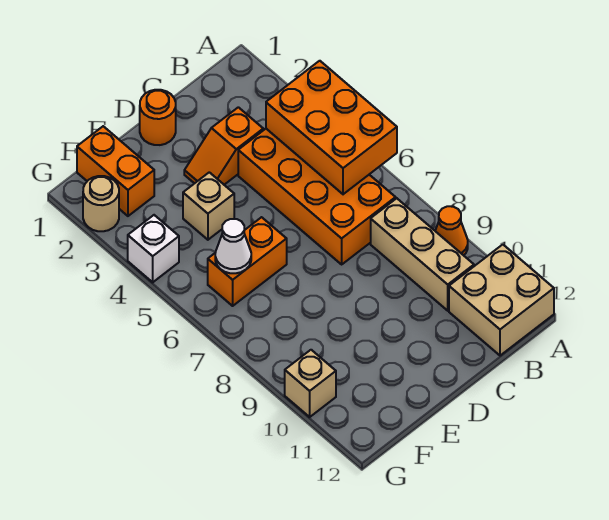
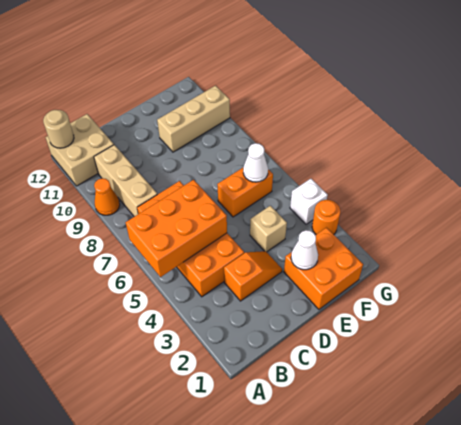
orange brick A4:B6 level 2 -> orange brick A5:C6 level 2
orange round brick D1 level 1 -> orange round brick G3 level 1
none -> white cone E2 level 2
orange brick F1:F2 level 1 -> orange brick E1:F2 level 1
tan round brick G2 level 1 -> tan round brick A12 level 2
tan brick G10 level 1 -> tan brick E10:G10 level 1

